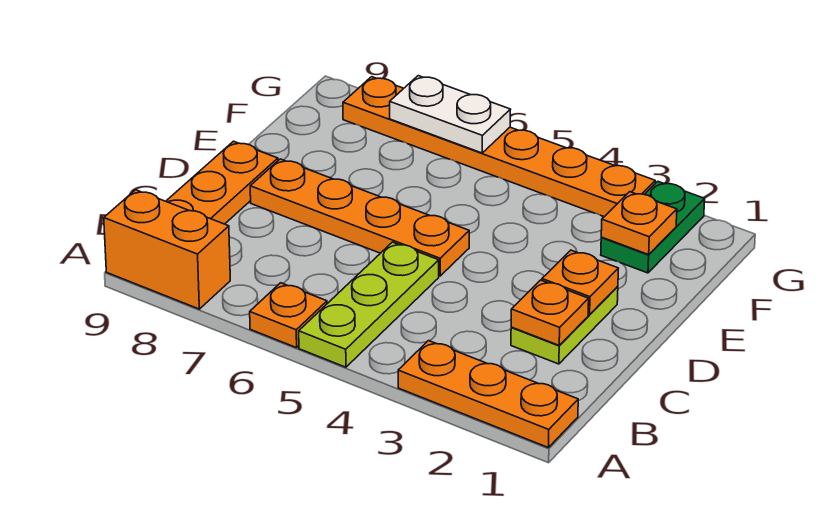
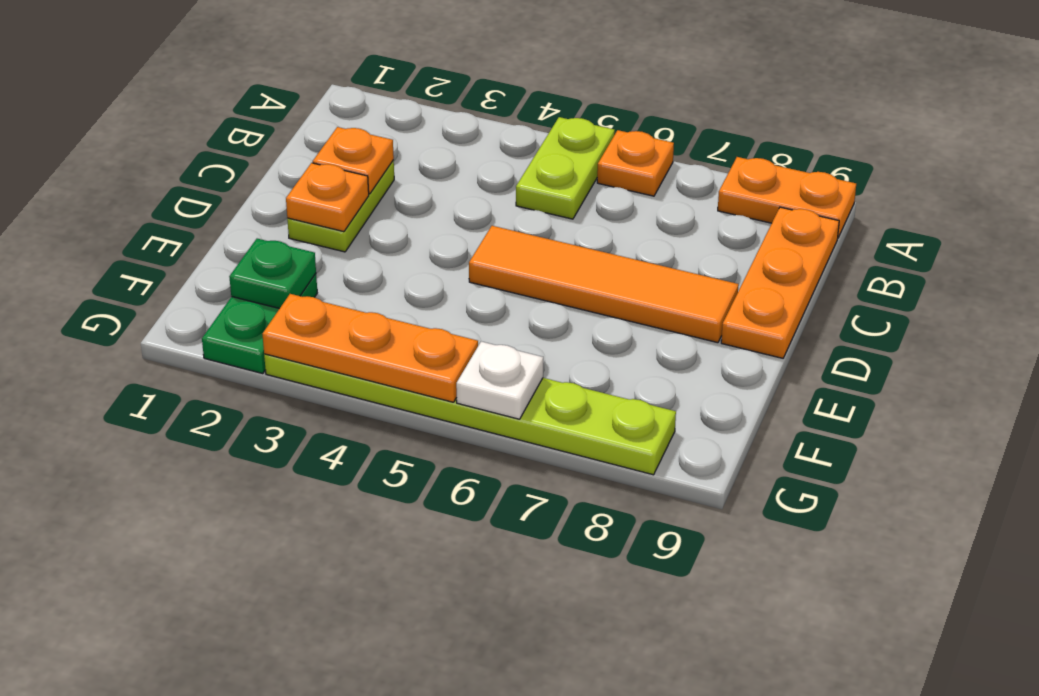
orange plate A1:A3 level 1 -> orange plate G3:G5 level 2
lime plate A5:C5 level 1 -> lime plate A5:B5 level 1
orange brick A8:A9 level 1 -> orange plate A8:A9 level 1
orange plate D5:D8 level 1 -> orange tile D5:D8 level 1
orange plate F2 level 2 -> green plate F2 level 2
orange plate G3:G8 level 1 -> lime plate G3:G8 level 1
white plate G6:G7 level 2 -> white plate G6 level 2

